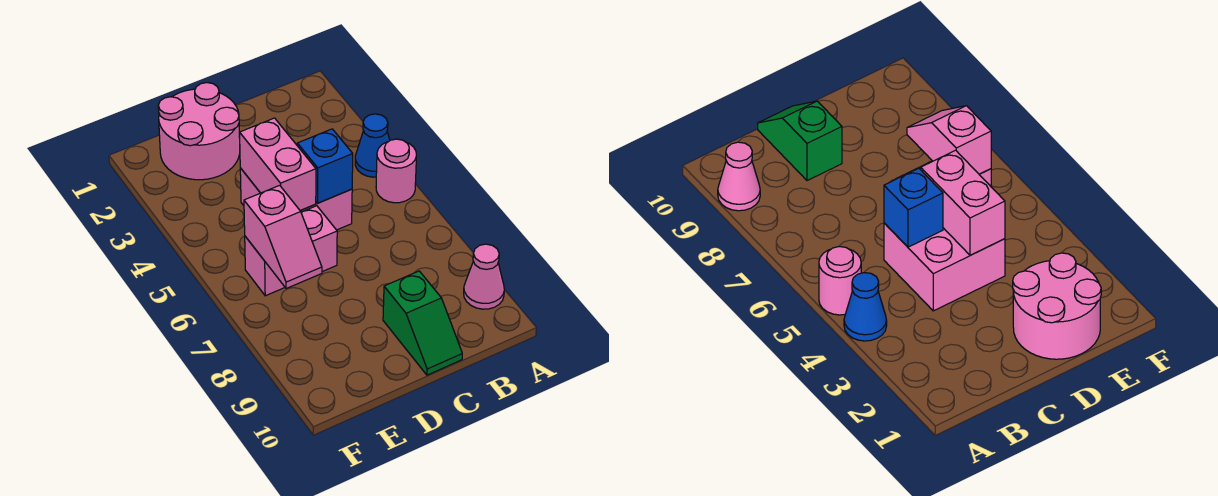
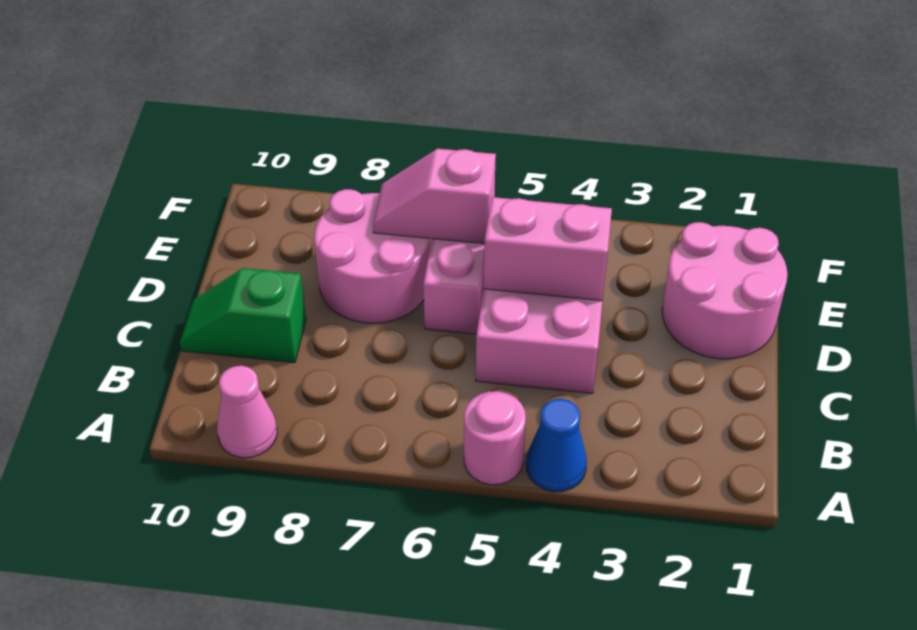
blue brick C5 level 2 -> none
none -> pink round brick D7:E8 level 1

